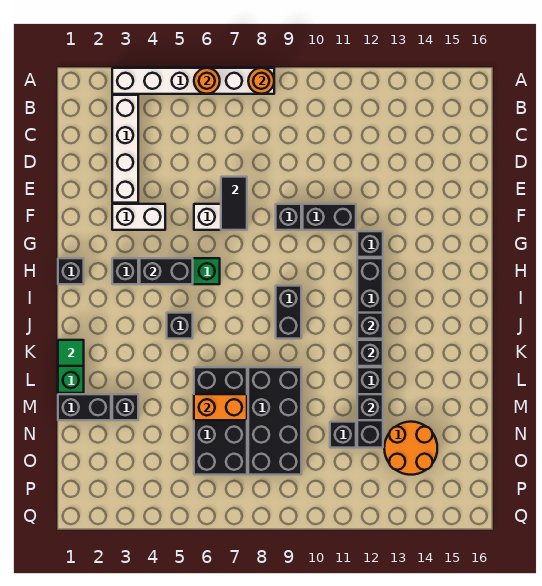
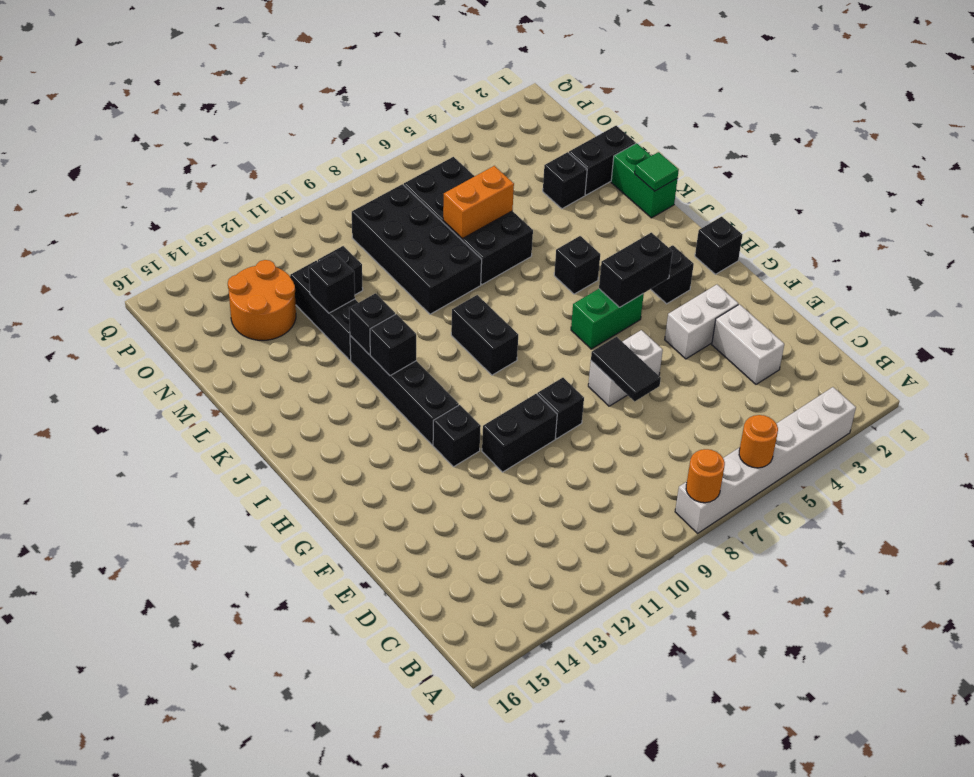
white brick B3:E3 level 1 -> white brick D3:E3 level 1

